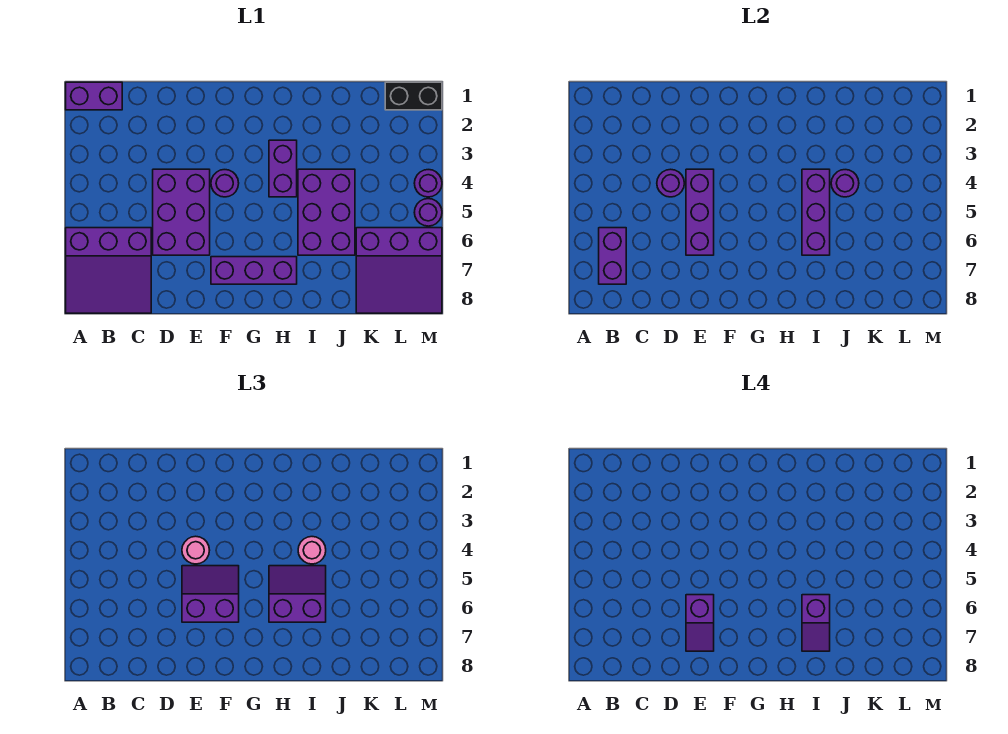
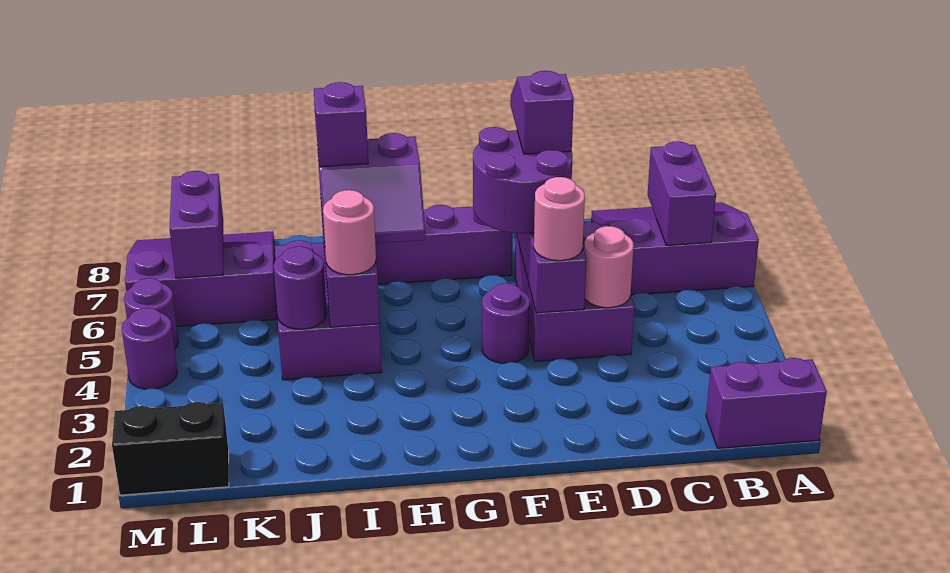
purple round brick D4 level 2 -> pink round brick D4 level 2
purple slope E5:F6 level 3 top 6 -> purple round brick E5:F6 level 3
purple brick H3:H4 level 1 -> purple brick L6:L7 level 2

